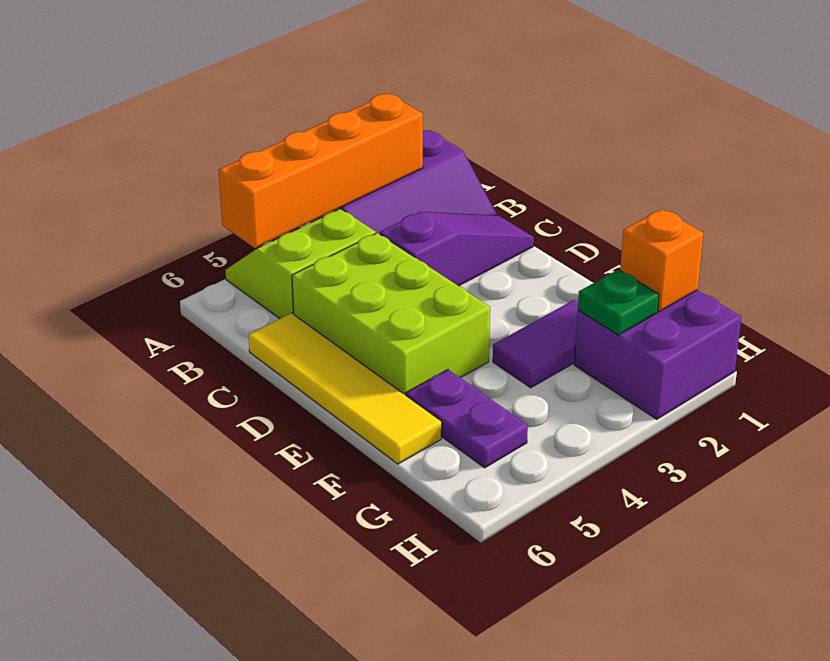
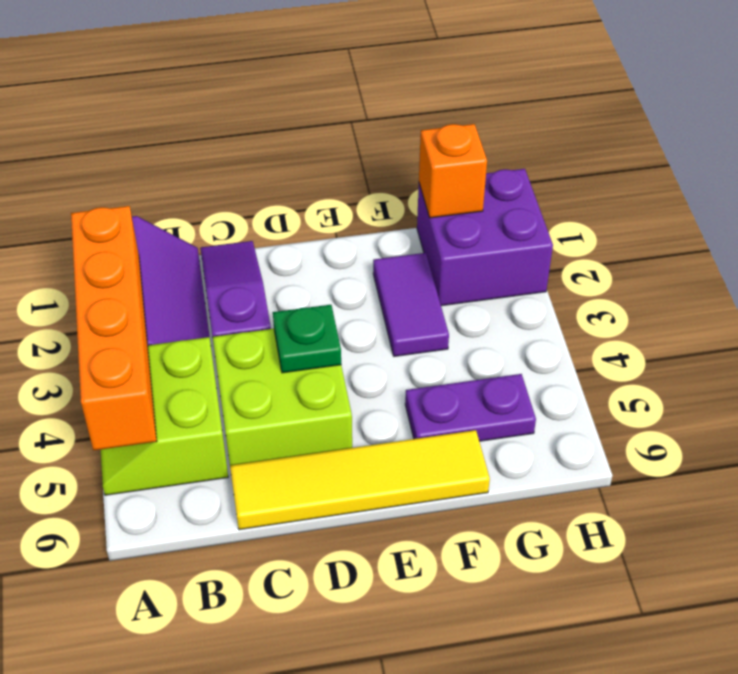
lime brick C4:E5 level 1 -> lime brick C4:D5 level 1
green plate G2 level 2 -> green plate D4 level 2

